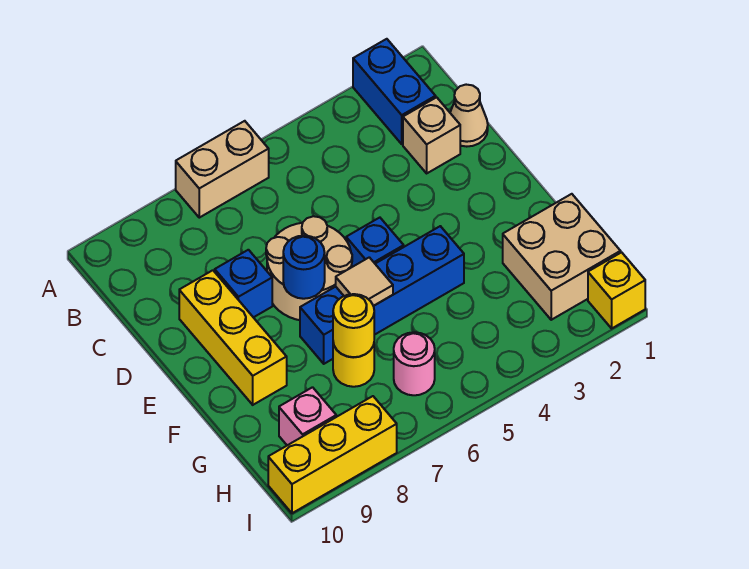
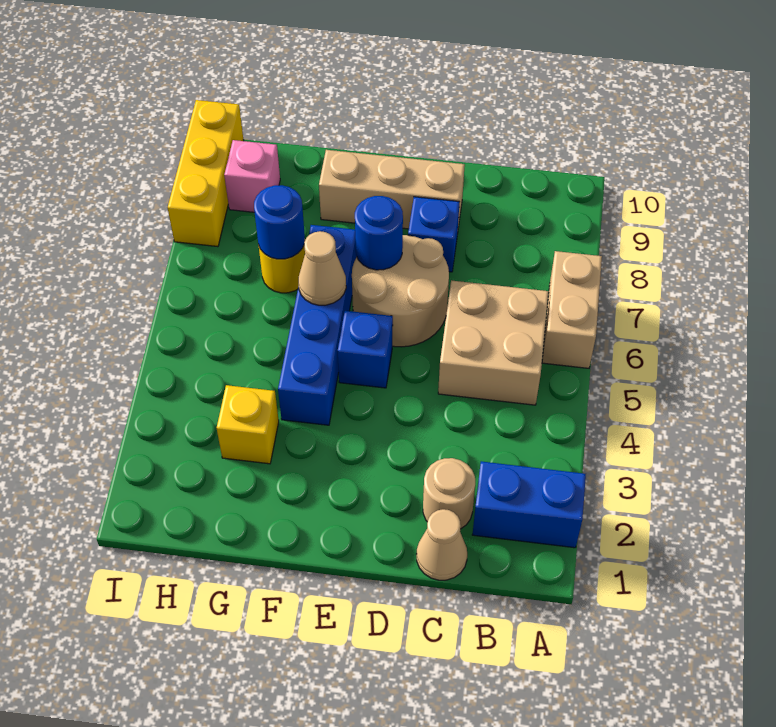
tan brick C2 level 1 -> tan round brick C2 level 1
yellow brick D9:F9 level 1 -> tan brick D9:F9 level 1
tan tile F6 level 2 -> tan cone F6 level 2
tan brick G1:H2 level 1 -> tan brick B5:C6 level 1
yellow round brick G7 level 2 -> blue round brick G7 level 2
pink round brick H6 level 1 -> none
yellow brick I1 level 1 -> yellow brick G3 level 1

